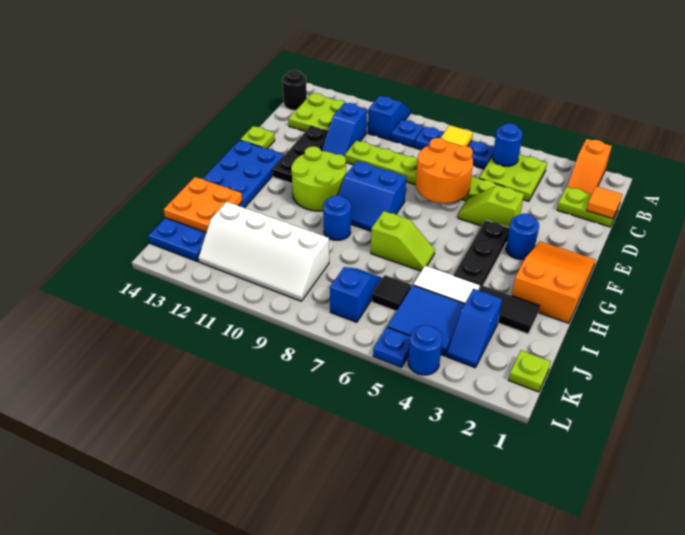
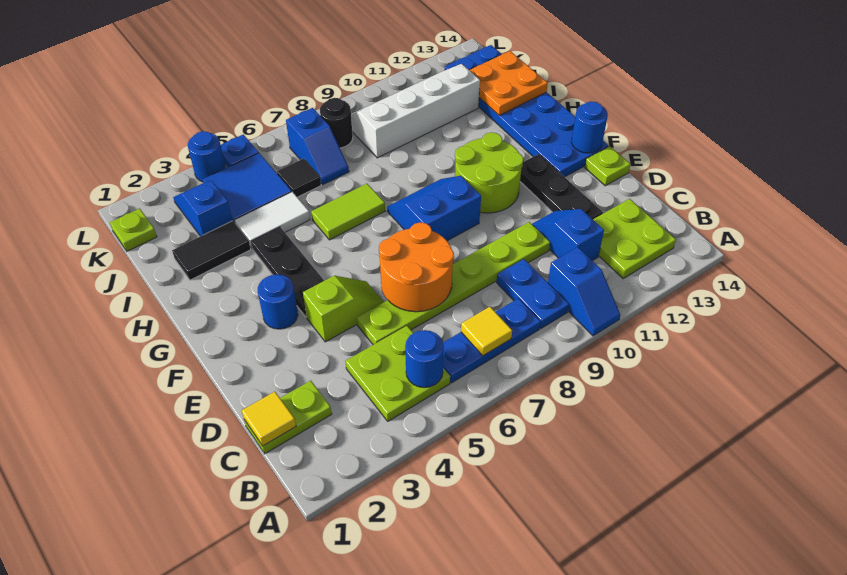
orange slope A2:B2 level 1 top A -> none
blue plate B9 level 1 -> blue plate B9:C9 level 1
black round brick B14 level 1 -> black round brick K8 level 1
orange tile C1 level 2 -> yellow tile C1 level 2
orange slope F1:H2 level 1 top H -> none
lime slope H6:H7 level 1 top 7 -> lime tile H6:H7 level 1
blue round brick H9 level 1 -> blue round brick F14 level 2

